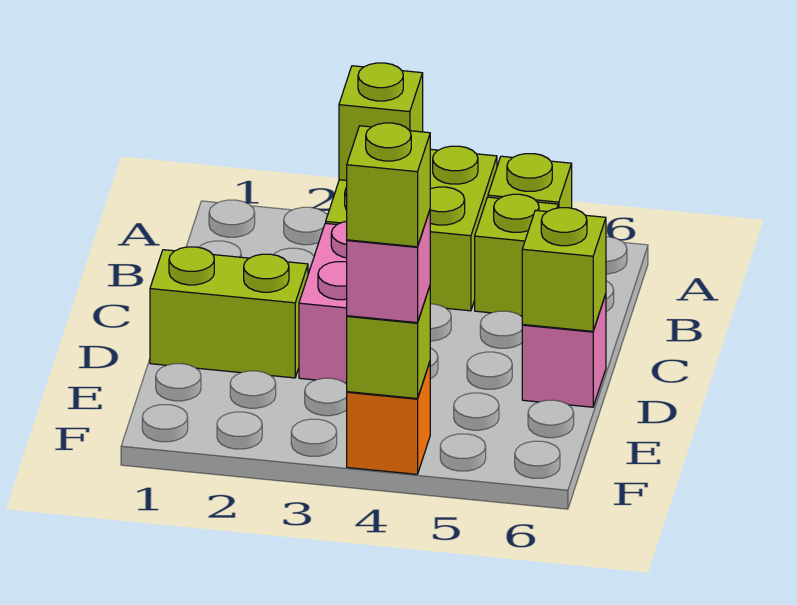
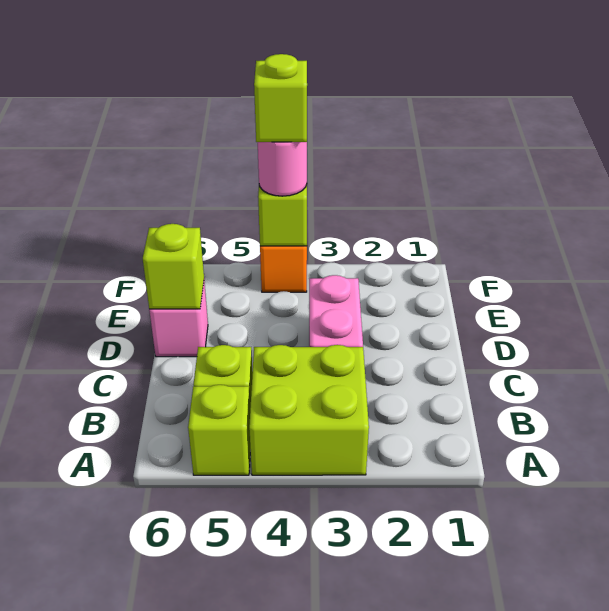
lime brick A3 level 2 -> none
lime brick D1:D2 level 1 -> none
pink brick F4 level 3 -> pink round brick F4 level 3

